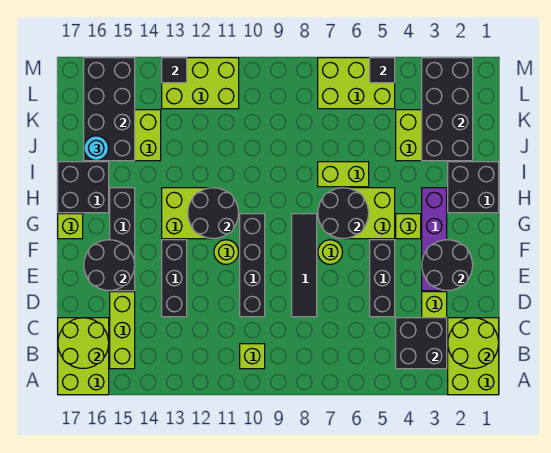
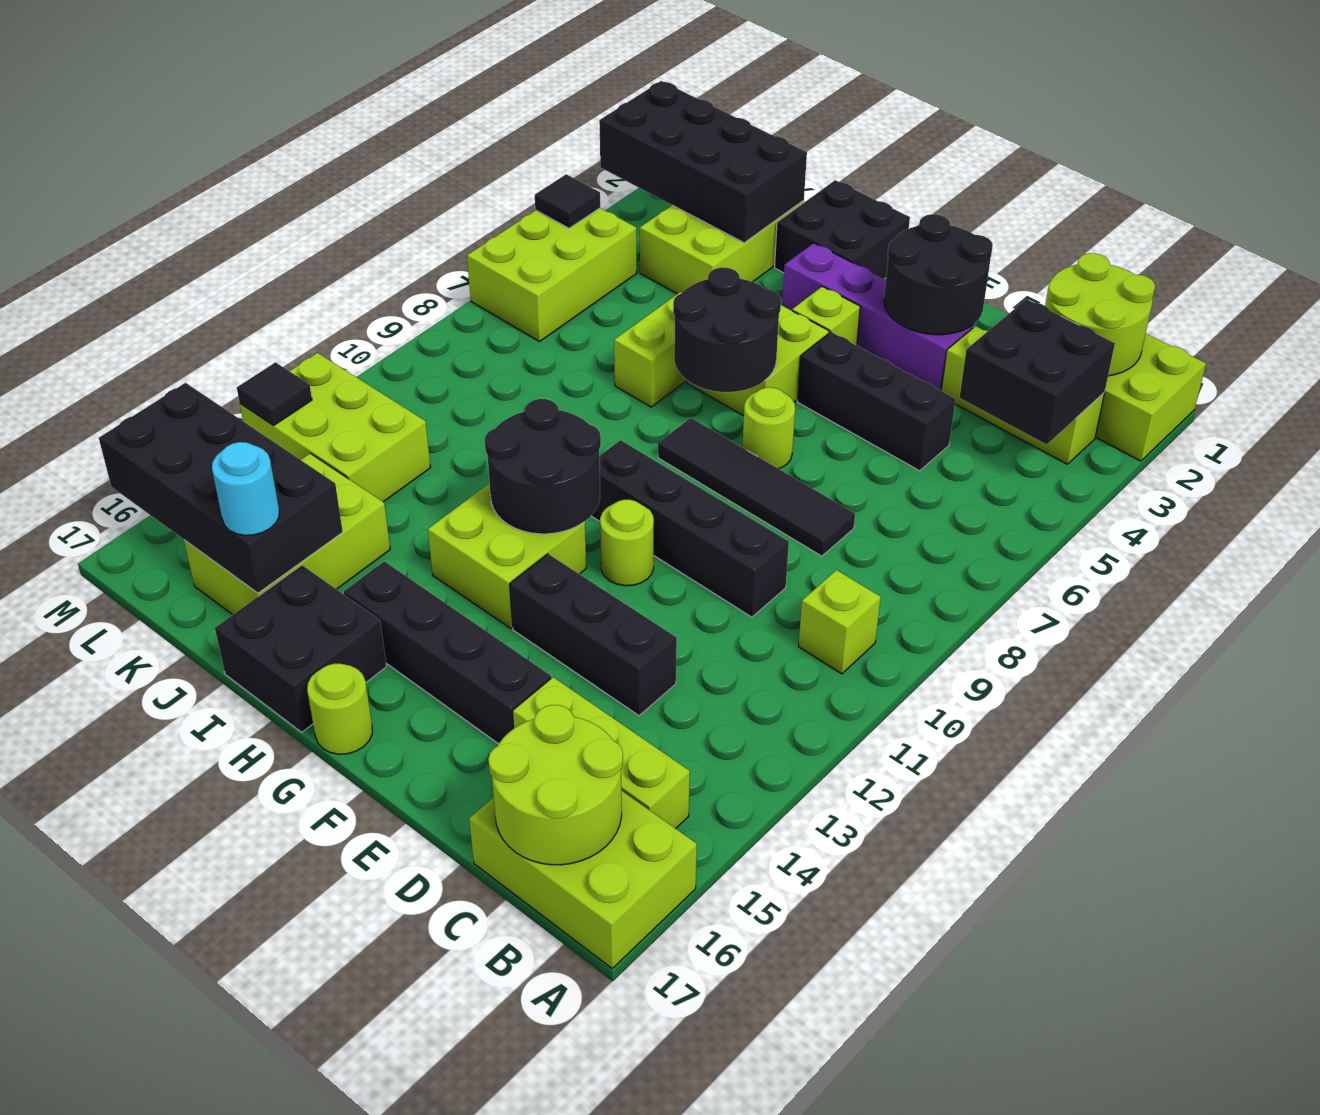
black round brick E15:F16 level 2 -> none
lime brick G17 level 1 -> lime round brick G17 level 1
lime brick L11:M13 level 1 -> lime brick K12:M13 level 1

